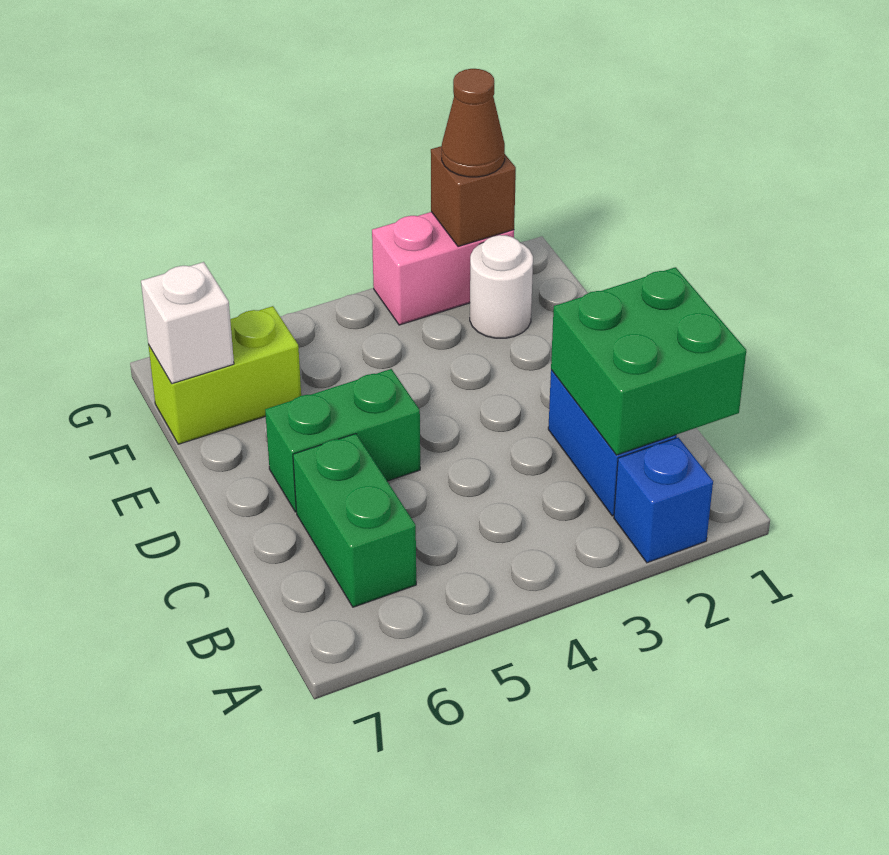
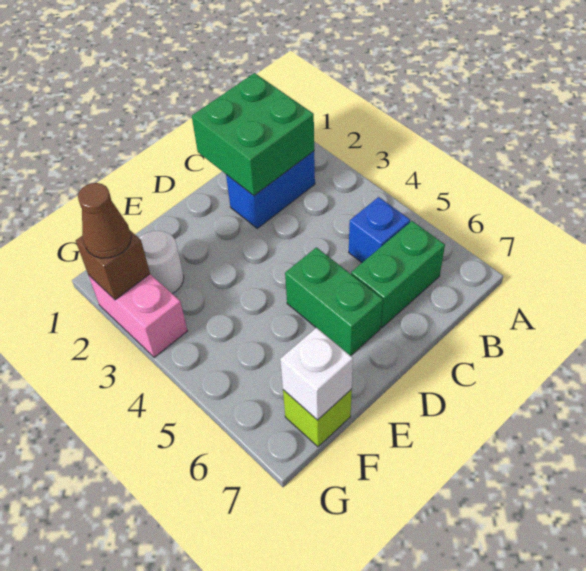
blue brick A2 level 1 -> blue brick B5 level 1
lime brick F6:F7 level 1 -> lime brick F7 level 1

